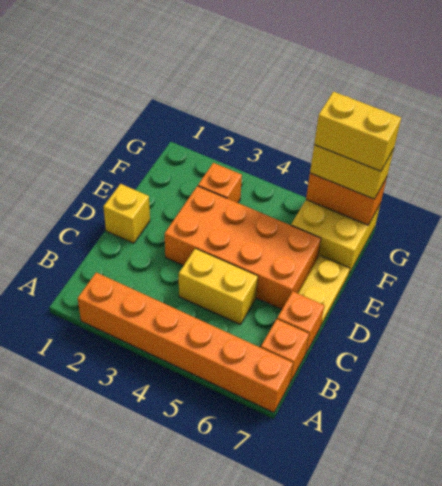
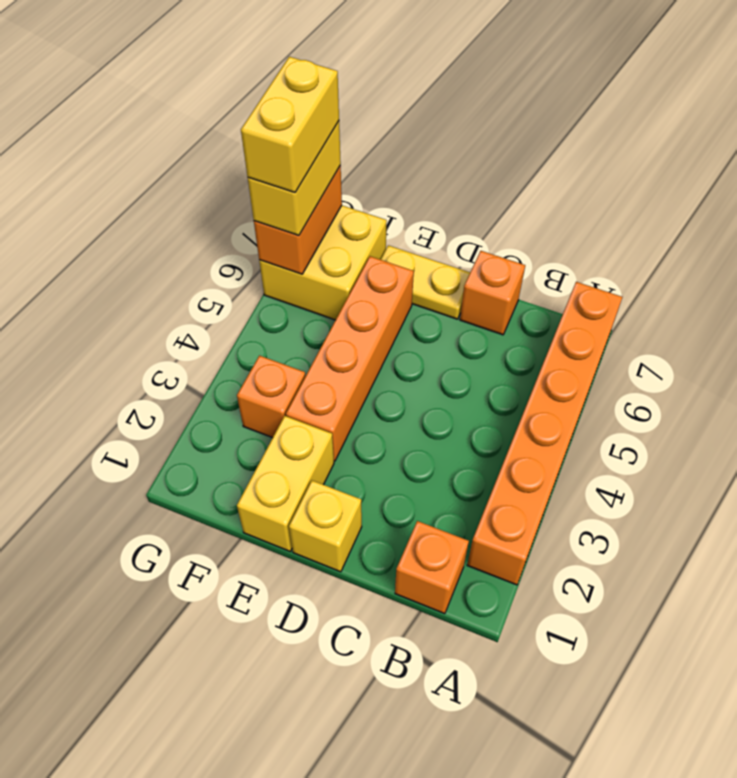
orange brick B7 level 1 -> orange brick B1 level 1
yellow brick C4:C5 level 1 -> yellow brick E1:E2 level 1
orange brick D3:E6 level 1 -> orange brick E3:E6 level 1

